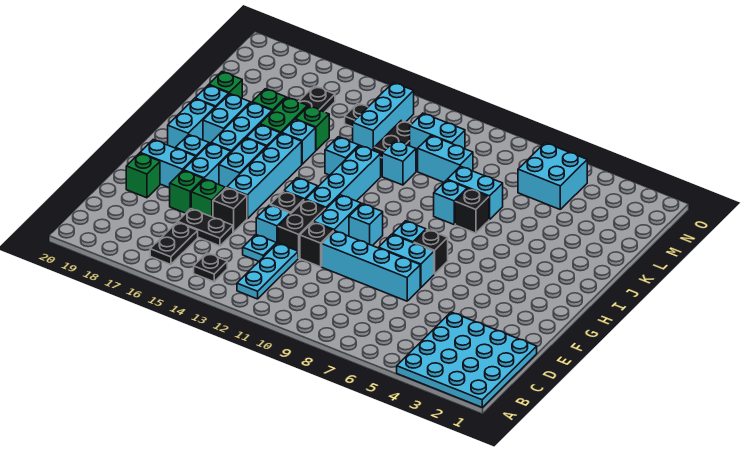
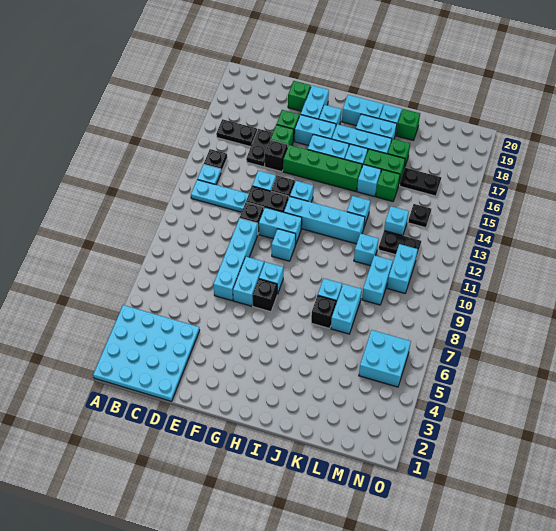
cyan plate D13 level 1 -> cyan plate B13 level 1
cyan brick F15:I15 level 1 -> green brick F15:I15 level 1
cyan brick L13:N13 level 1 -> cyan brick L13 level 1

